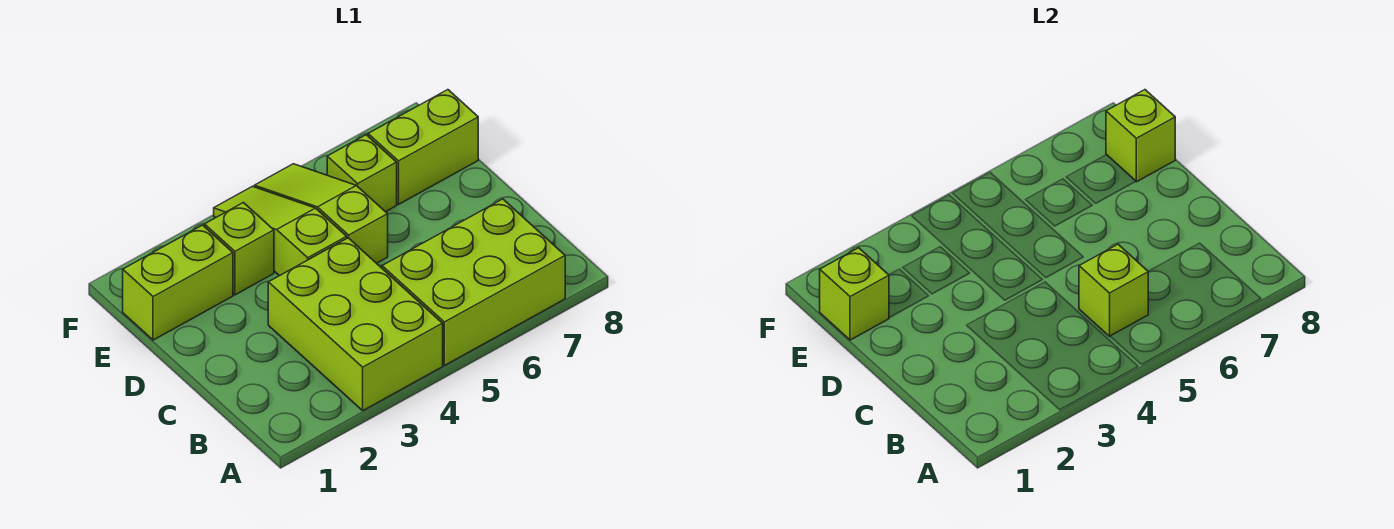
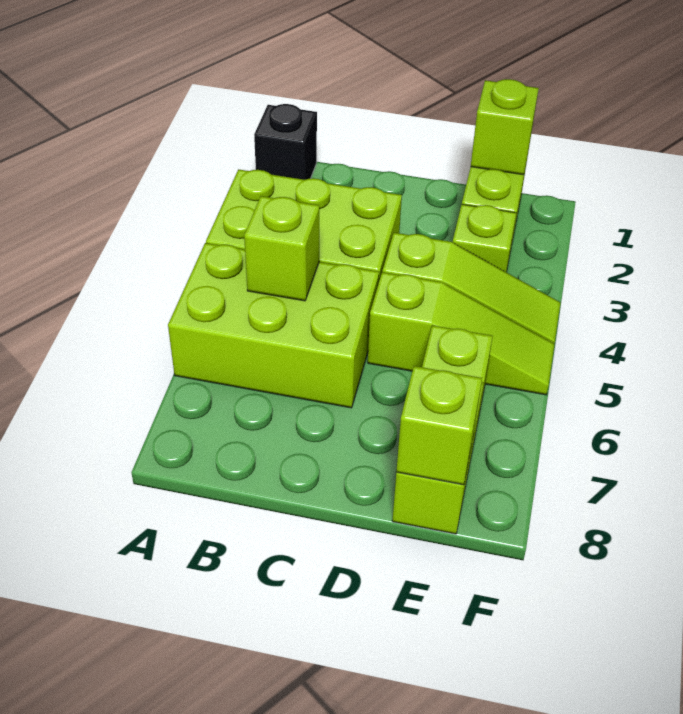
none -> black brick A1 level 1
lime brick A5:B7 level 1 -> lime brick A5:C6 level 1

